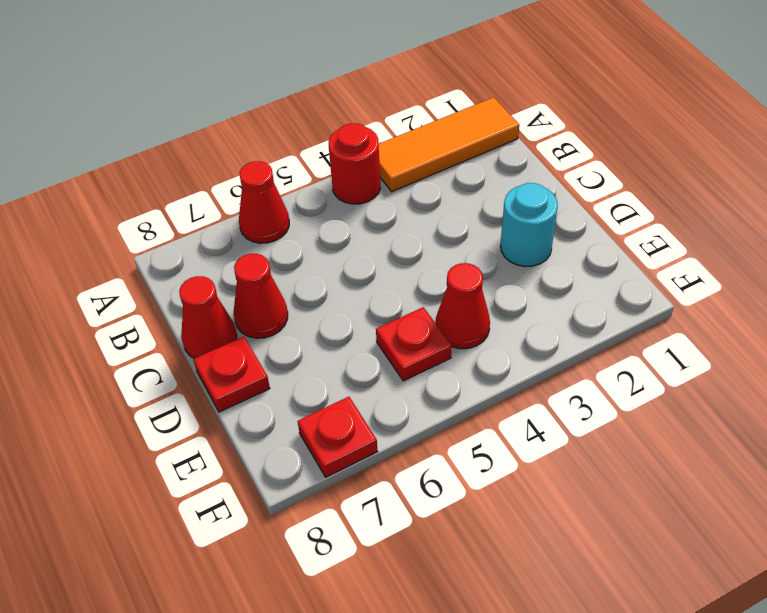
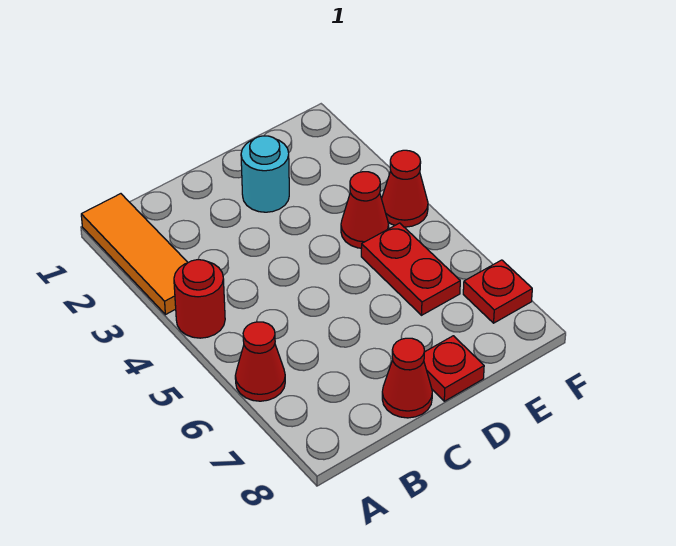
red cone C7 level 1 -> red cone F4 level 1
red plate E5 level 1 -> red plate E5:E6 level 1

